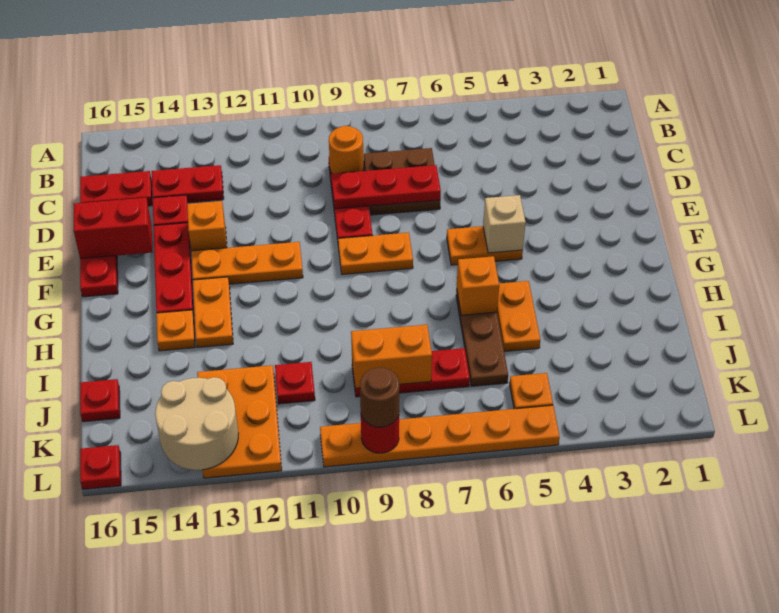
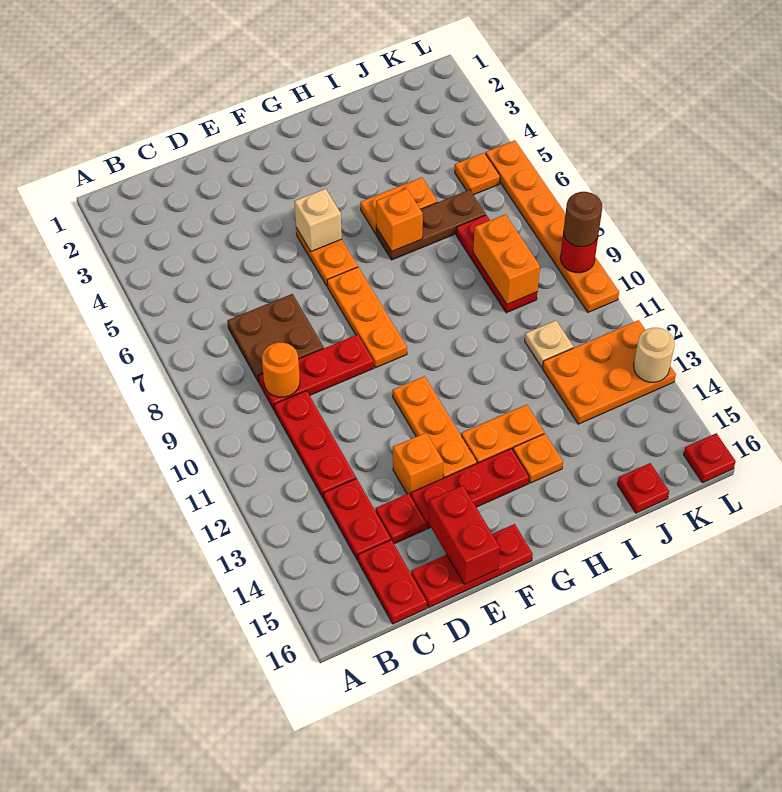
red plate D7:D9 level 2 -> red plate C10:C12 level 1
orange plate F8:F9 level 1 -> orange plate F7:F9 level 1
red plate J11 level 1 -> tan plate J11 level 1
tan round brick K13:L14 level 2 -> tan round brick L13 level 2

